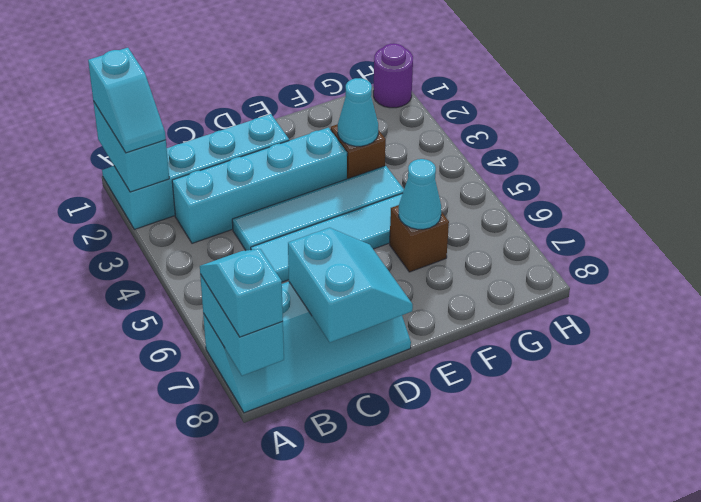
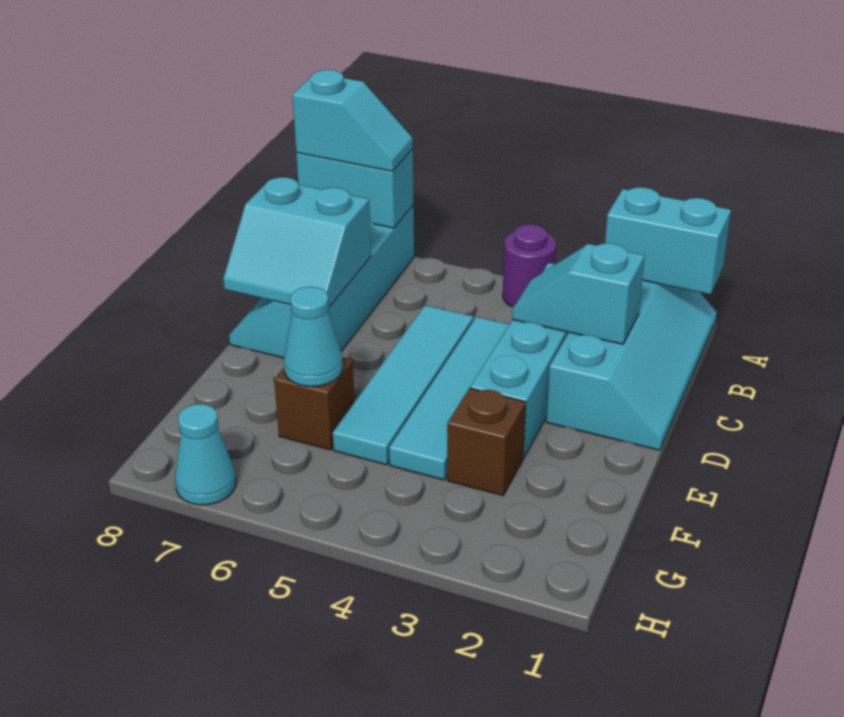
cyan slope A1:A2 level 3 top 1 -> cyan slope C2:C3 level 2 top 2
cyan cone F3 level 2 -> cyan cone H7 level 1
purple round brick H1 level 1 -> purple round brick A4 level 1

